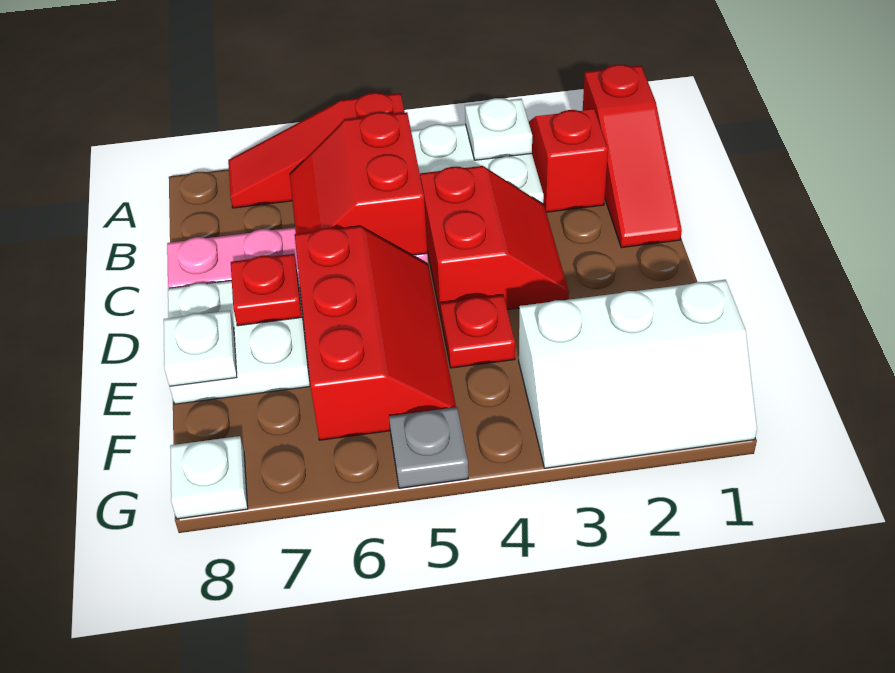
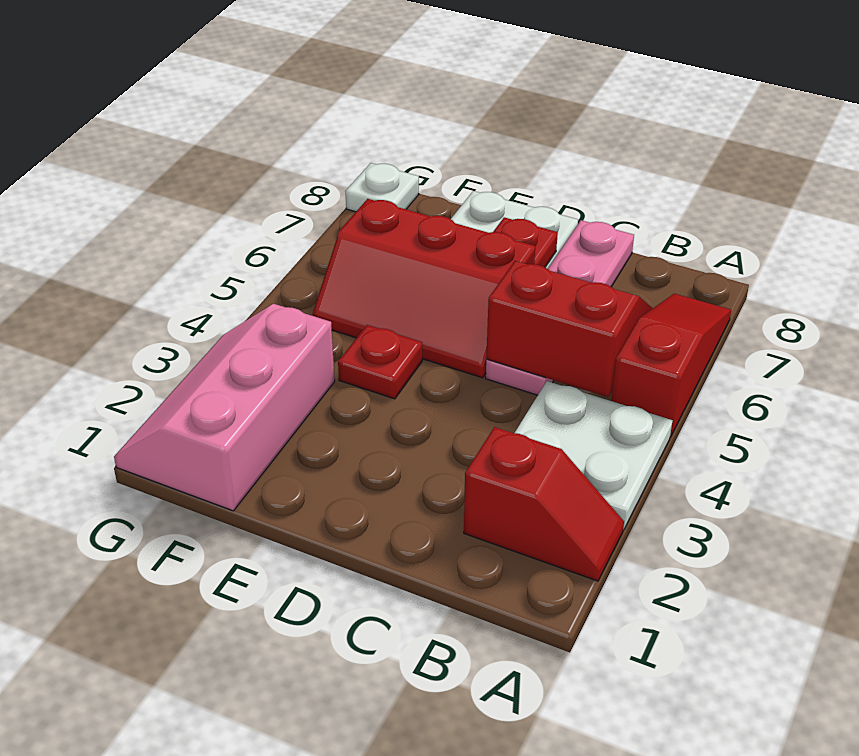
red slope A1:C1 level 1 top A -> none
white plate A3 level 2 -> none
red slope C3:D4 level 1 top 4 -> none
white plate E8 level 2 -> none
white slope F1:G3 level 1 top F -> pink slope F1:G3 level 1 top F
grey plate G5 level 1 -> none

